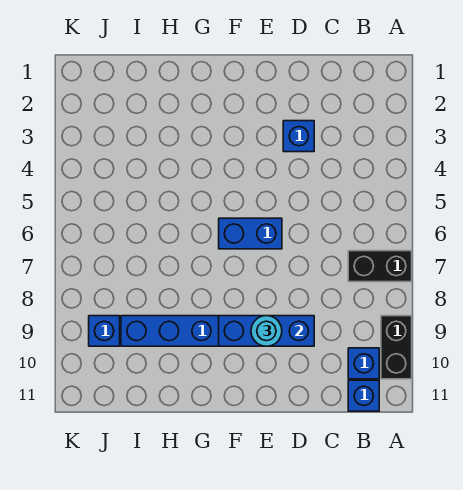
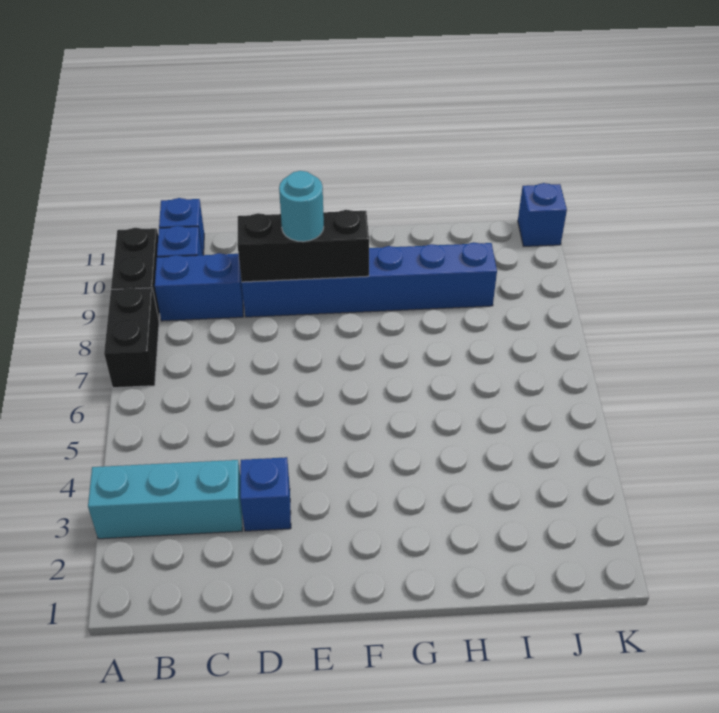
none -> cyan brick A3:C3 level 1
black brick A7:B7 level 1 -> black brick A7:A8 level 1
blue brick D9:F9 level 2 -> black brick D9:F9 level 2
blue brick E6:F6 level 1 -> blue brick B9:C9 level 1
blue brick J9 level 1 -> blue brick K11 level 1

